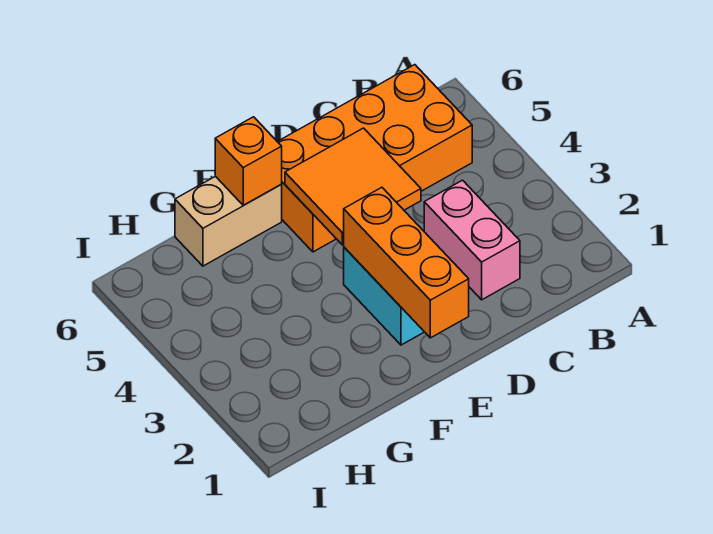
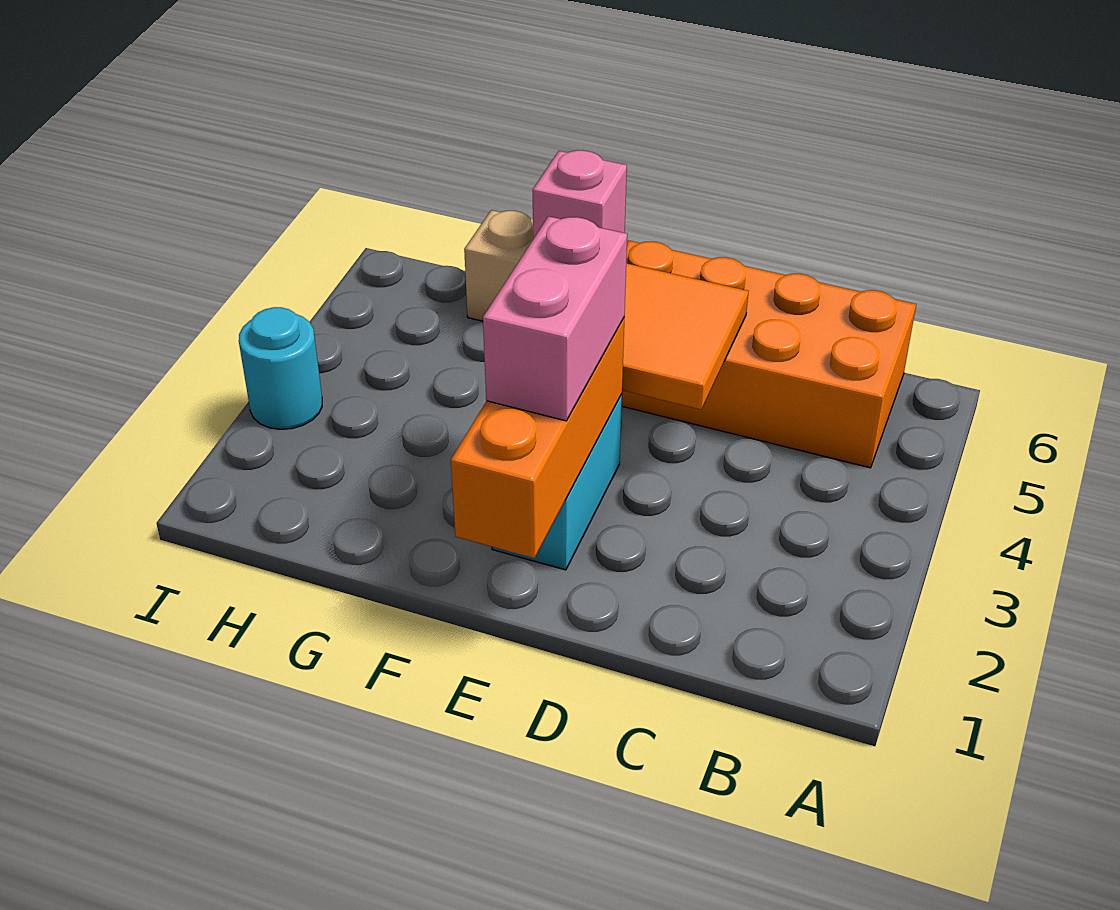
pink brick C2:C3 level 1 -> pink brick E2:E3 level 3
orange brick F6 level 2 -> pink brick F6 level 2
none -> cyan round brick I3 level 1

